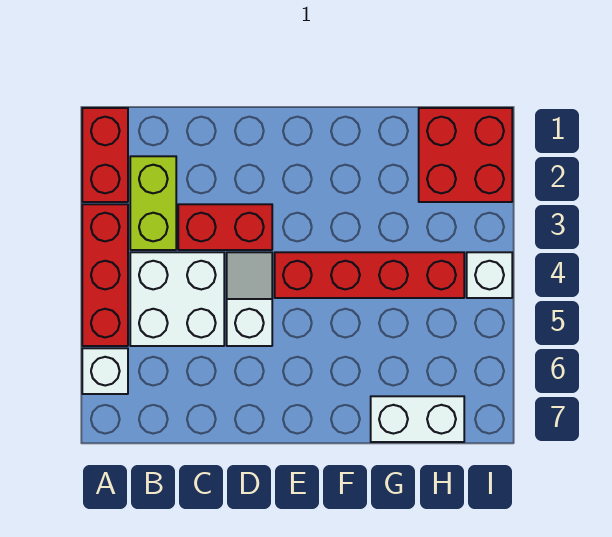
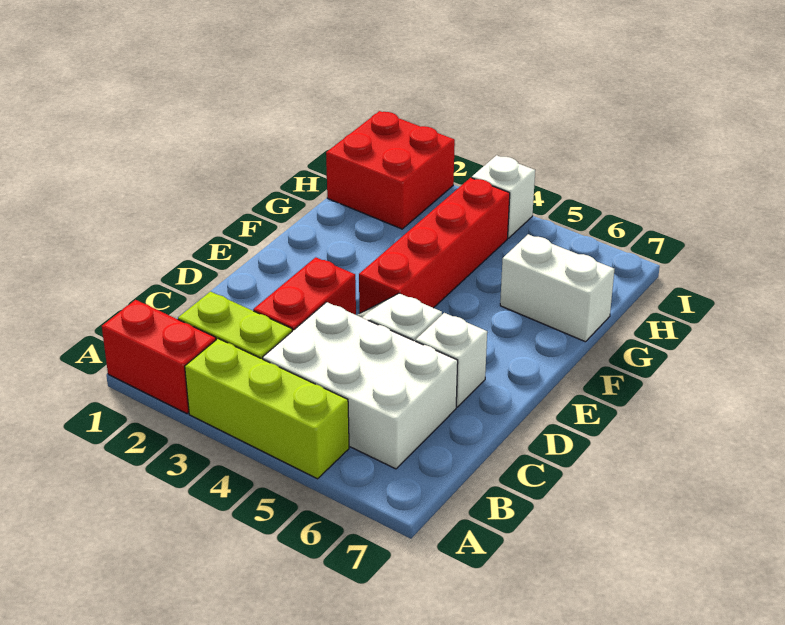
red brick A3:A5 level 1 -> lime brick A3:A5 level 1
white brick A6 level 1 -> white brick D6 level 1
white brick B4:C5 level 1 -> white brick B4:C6 level 1
white brick G7:H7 level 1 -> white brick G6:G7 level 1

